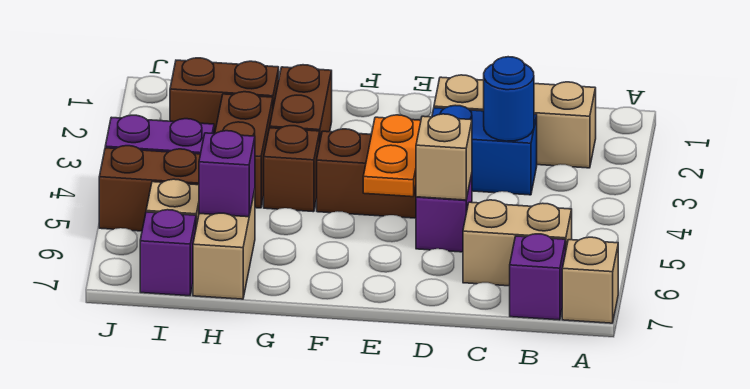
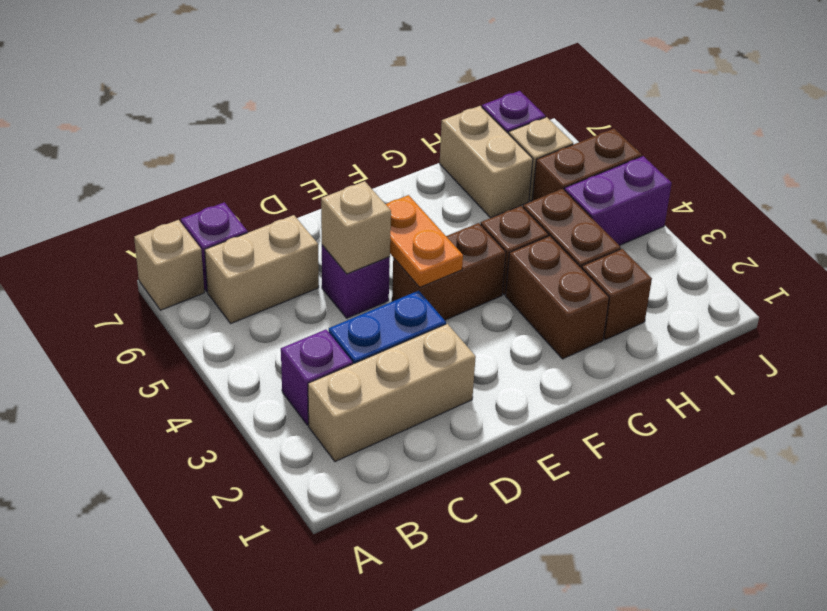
blue round brick C3 level 2 -> none
brown brick H2:I2 level 1 -> brown brick H2 level 1
purple brick H6 level 2 -> purple brick B3 level 1

